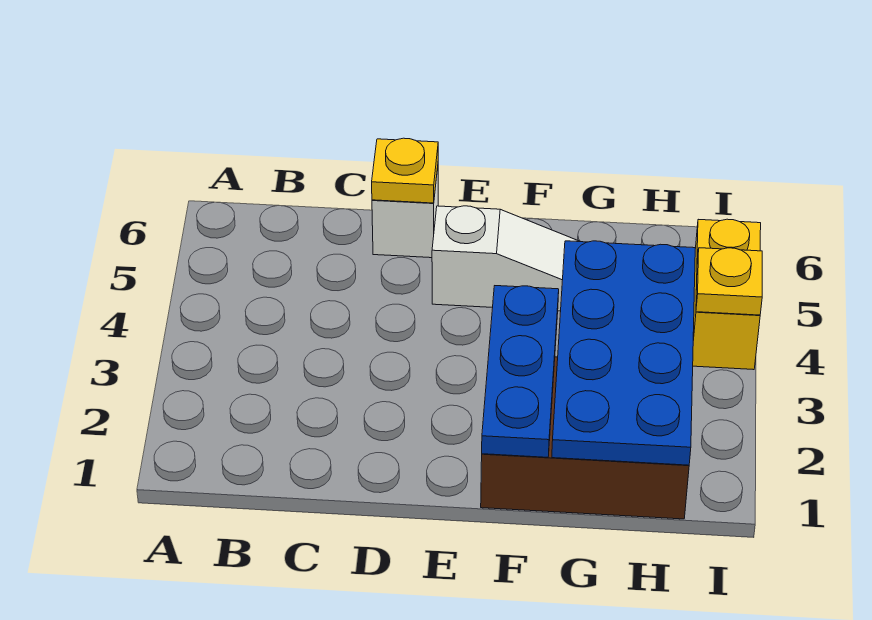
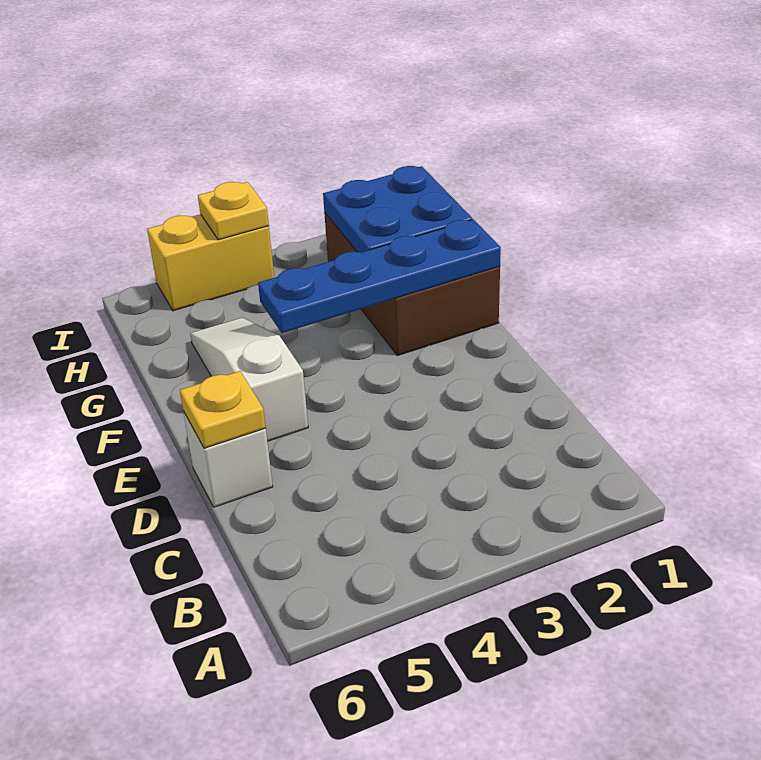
blue plate F1:F3 level 2 -> blue plate F1:F4 level 2
blue plate G1:H4 level 2 -> blue plate G1:H2 level 2

